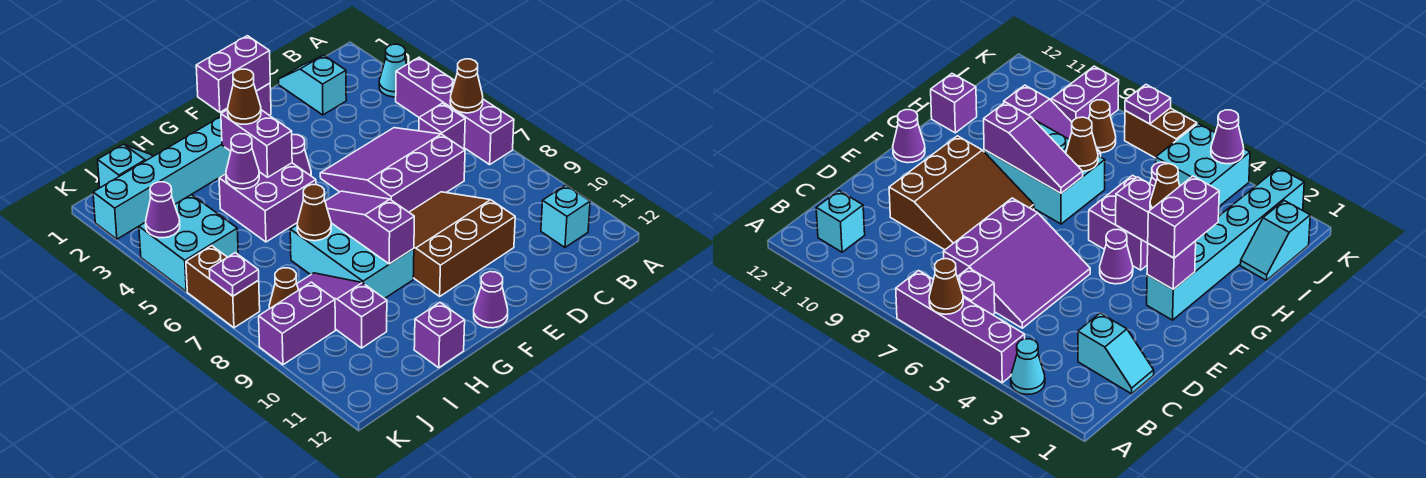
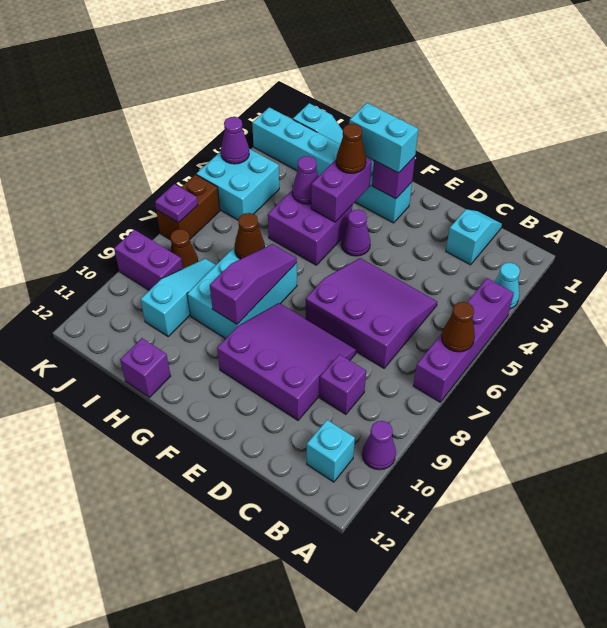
purple brick B6 level 1 -> purple brick C9 level 1
brown slope D8:F10 level 1 top 10 -> purple slope D8:F10 level 1 top 10
purple brick F2:G2 level 3 -> cyan brick F2:G2 level 3
purple cone F12 level 1 -> purple cone A10 level 1
purple slope I8:I10 level 1 top 10 -> cyan slope I8:I10 level 1 top 10

